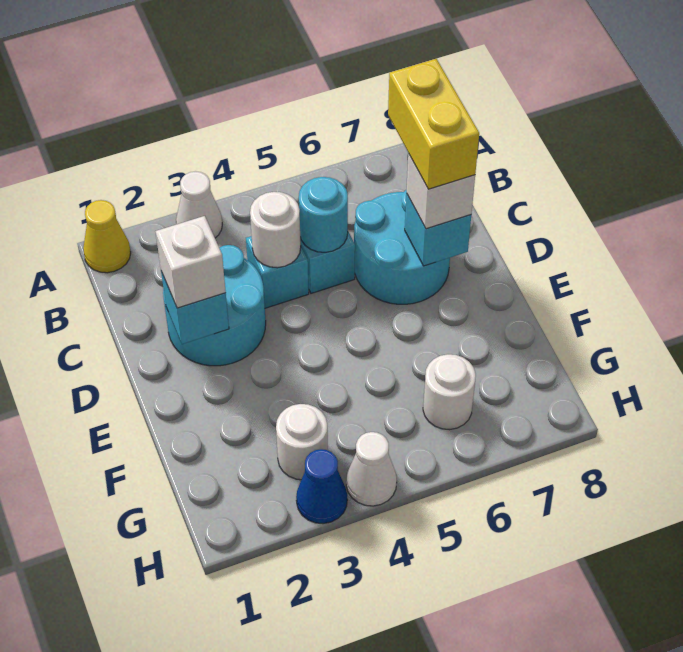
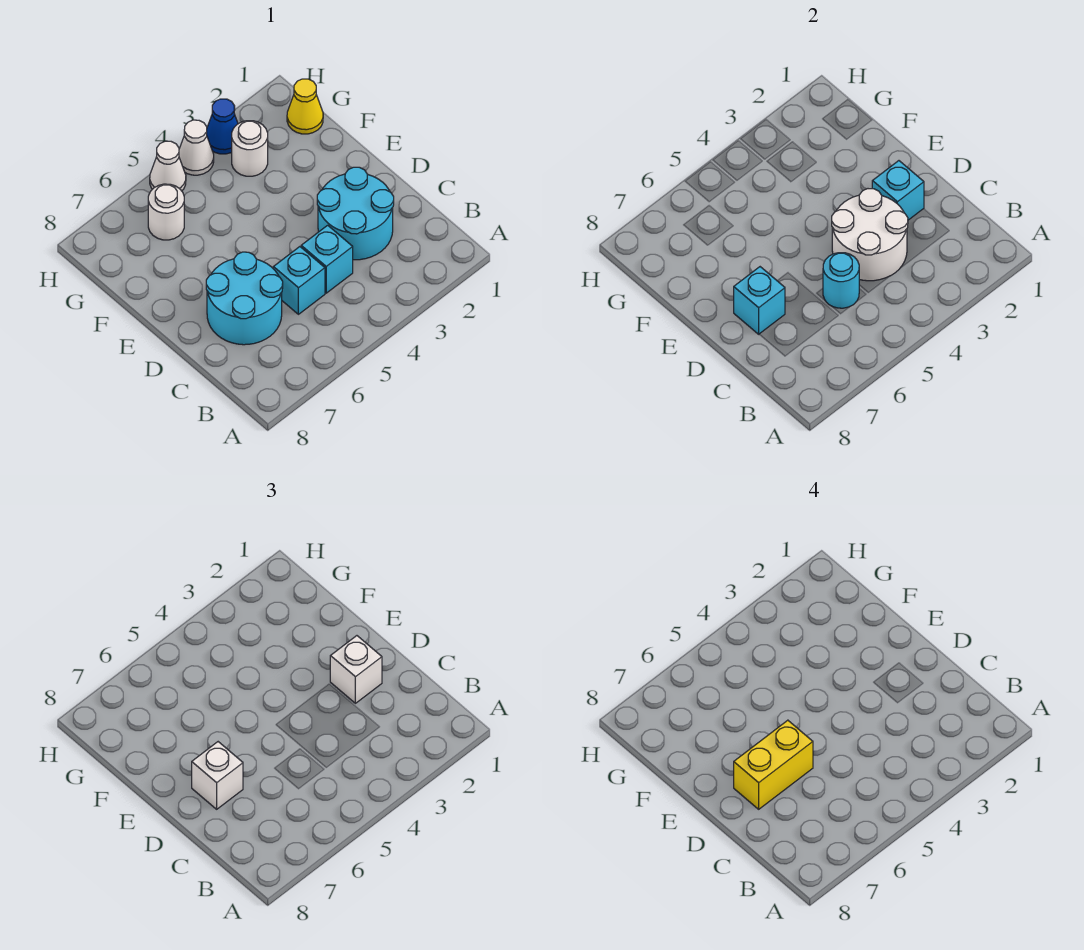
yellow cone A1 level 1 -> yellow cone G1 level 1
white cone A3 level 1 -> white cone H5 level 1
white round brick C4 level 2 -> white round brick C3:D4 level 2
yellow brick C7:D7 level 4 -> yellow brick D6:D7 level 4

